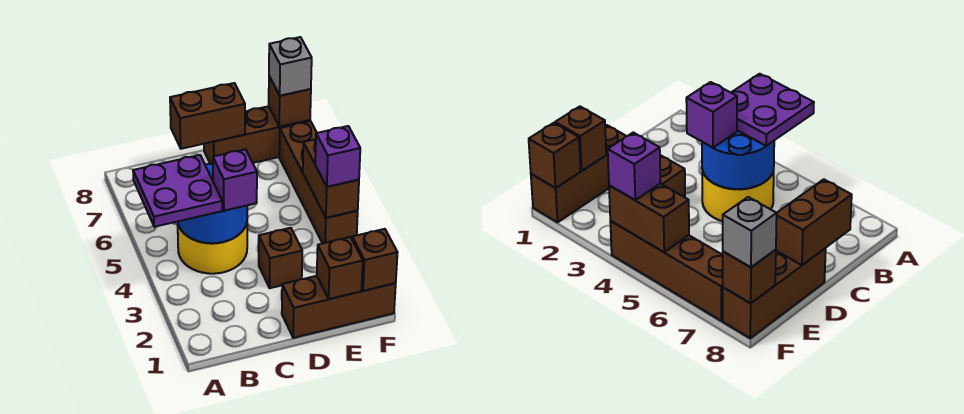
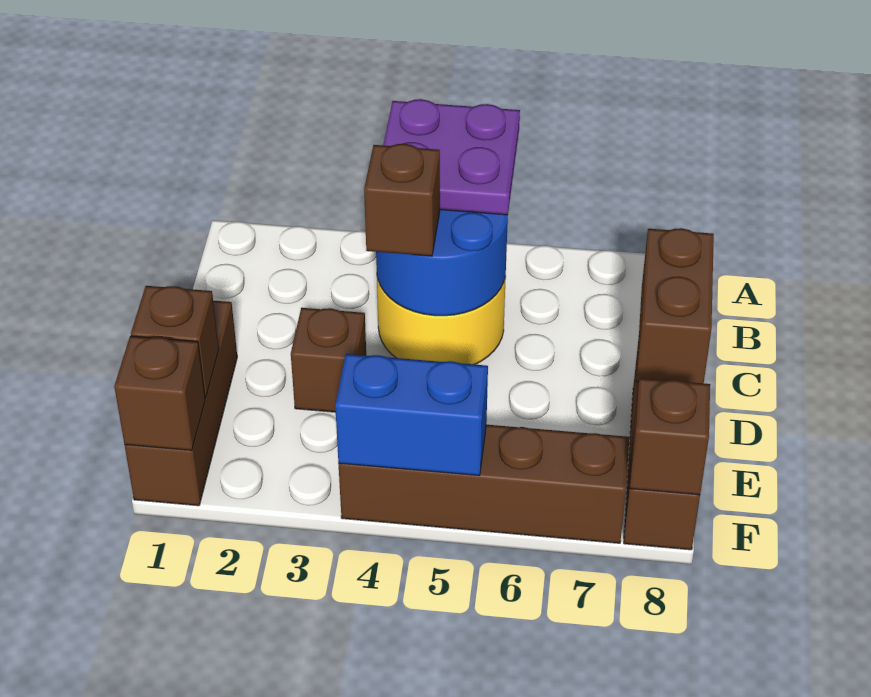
purple brick C4 level 3 -> brown brick C4 level 3
brown brick F4:F5 level 2 -> blue brick F4:F5 level 2
purple brick F4 level 3 -> none
grey brick F8 level 3 -> none

